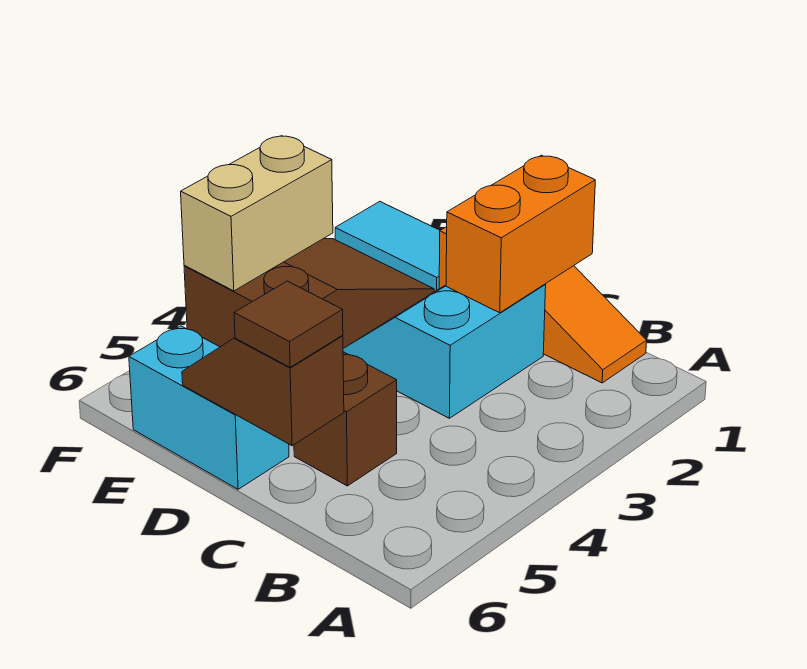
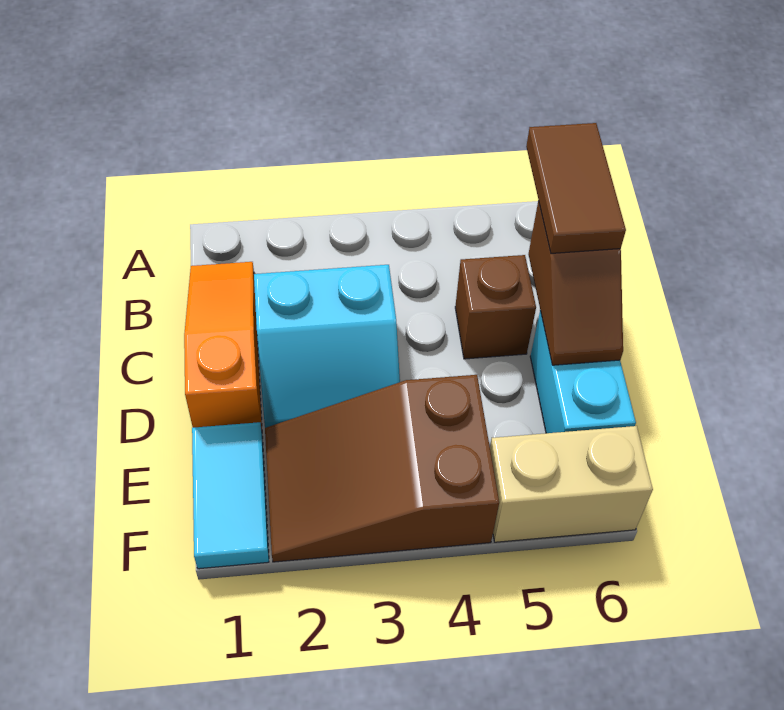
orange brick C1:C2 level 2 -> none
brown tile C6 level 3 -> brown tile B6:C6 level 3
tan brick F3:F4 level 2 -> tan brick F5:F6 level 1

